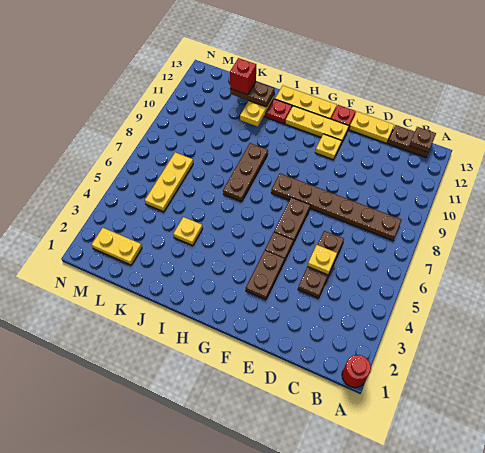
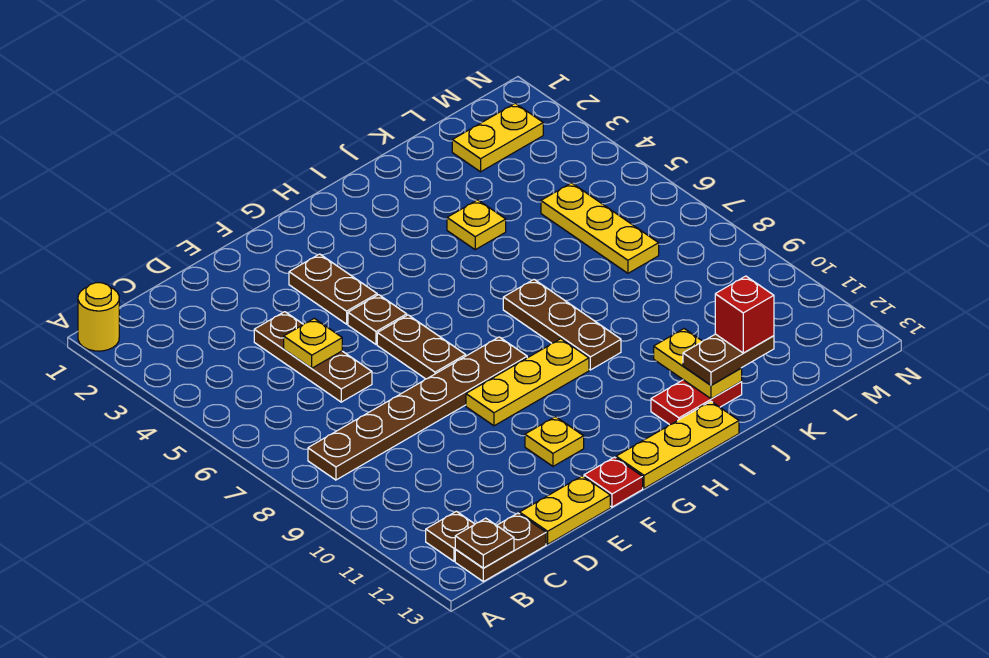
red round brick A1 level 1 -> yellow round brick A1 level 1
none -> brown plate B12 level 1
yellow plate F12:H12 level 1 -> yellow plate F9:H9 level 1

